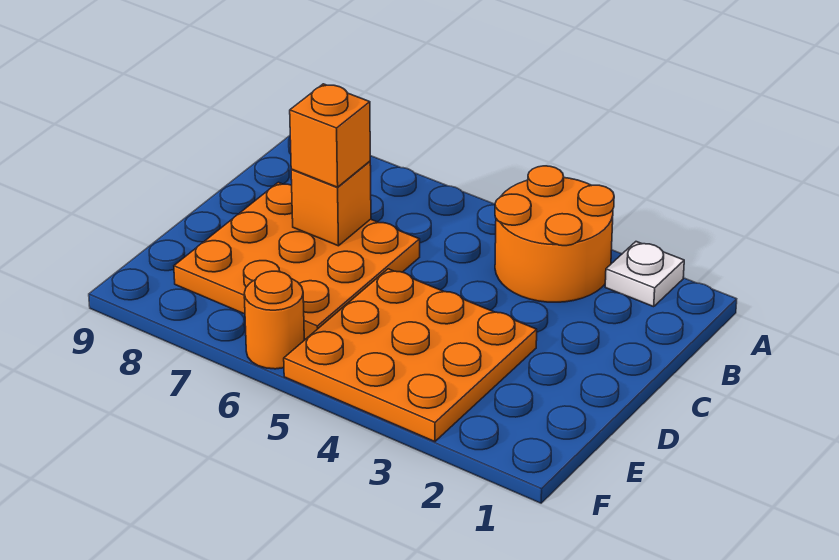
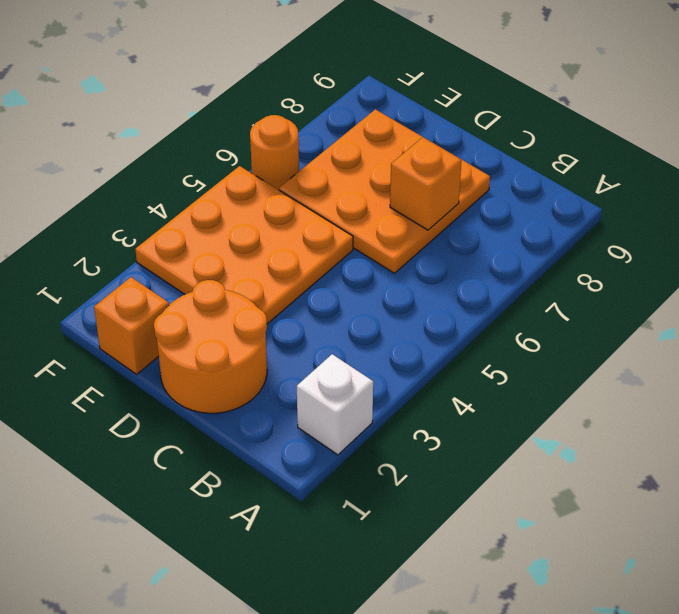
white plate A2 level 1 -> white brick A2 level 1
orange round brick A3:B4 level 1 -> orange round brick C1:D2 level 1
orange brick C7 level 3 -> orange brick E1 level 1

